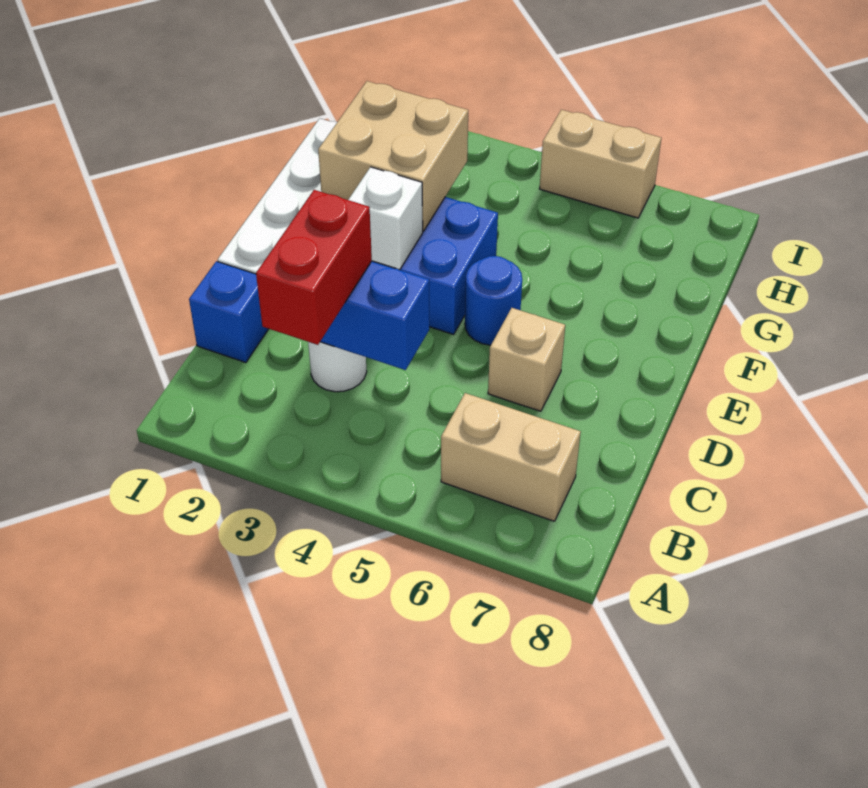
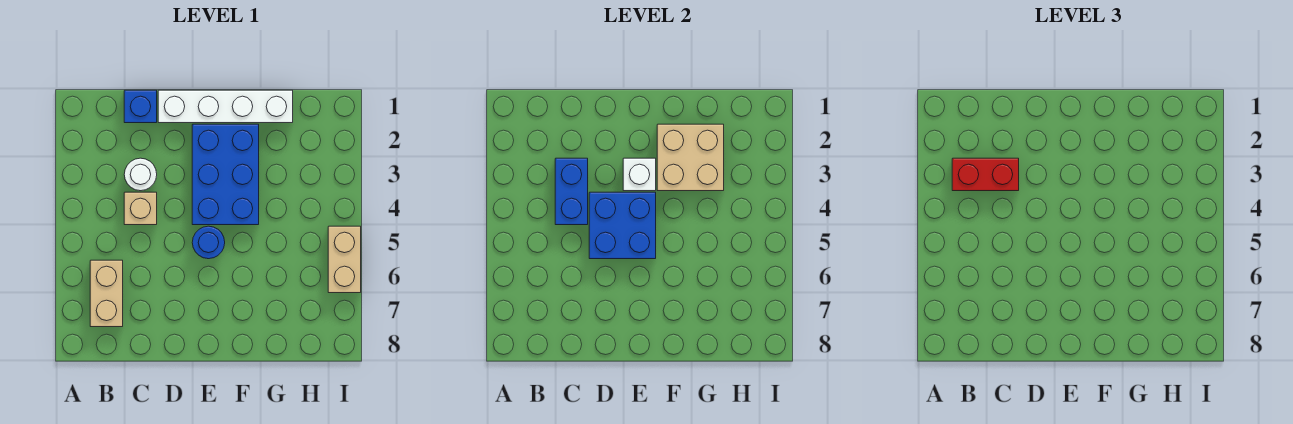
none -> blue brick D4:E5 level 2
tan brick D6 level 1 -> tan brick C4 level 1

